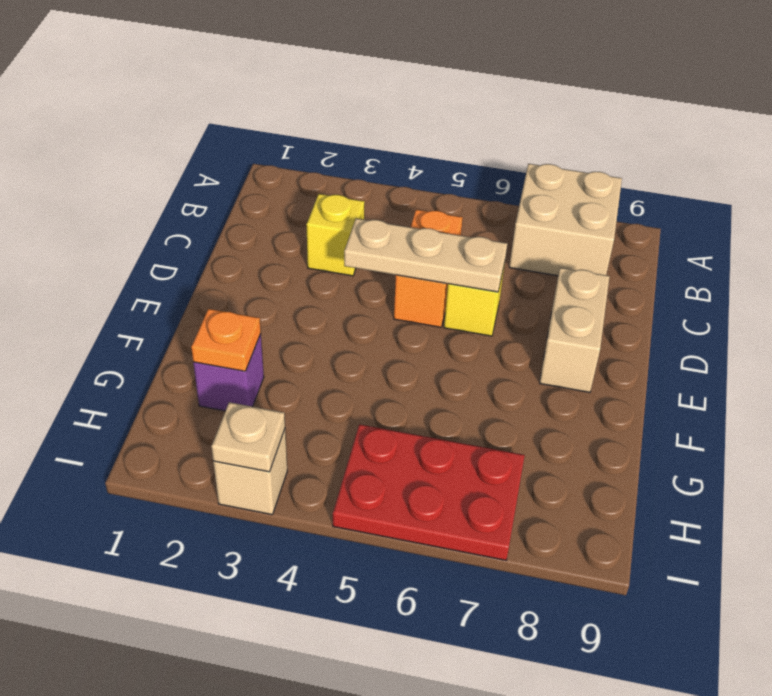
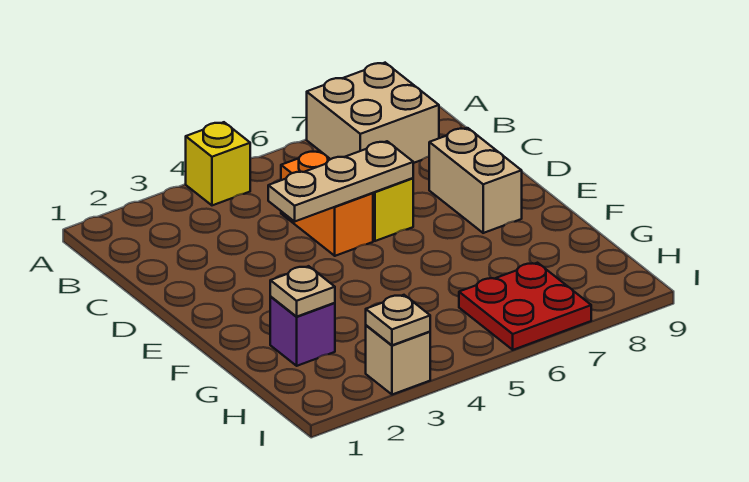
yellow brick C3 level 1 -> yellow brick A4 level 1
orange plate G2 level 2 -> tan plate G2 level 2
red plate H5:I7 level 1 -> red plate H6:I7 level 1

